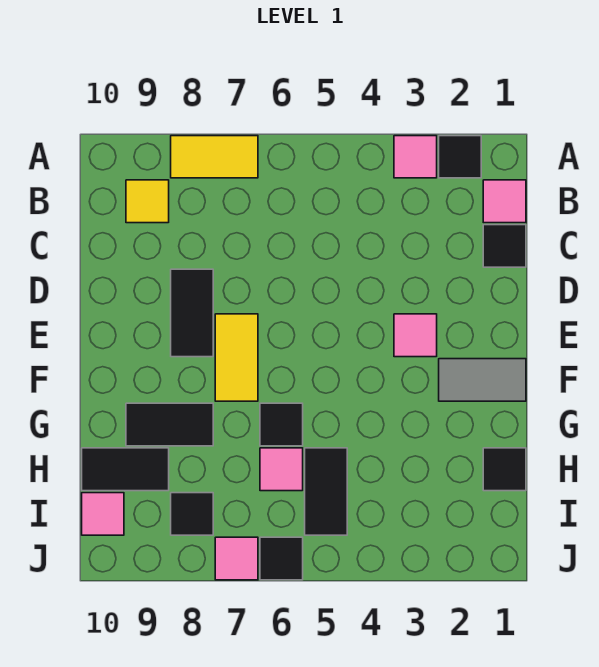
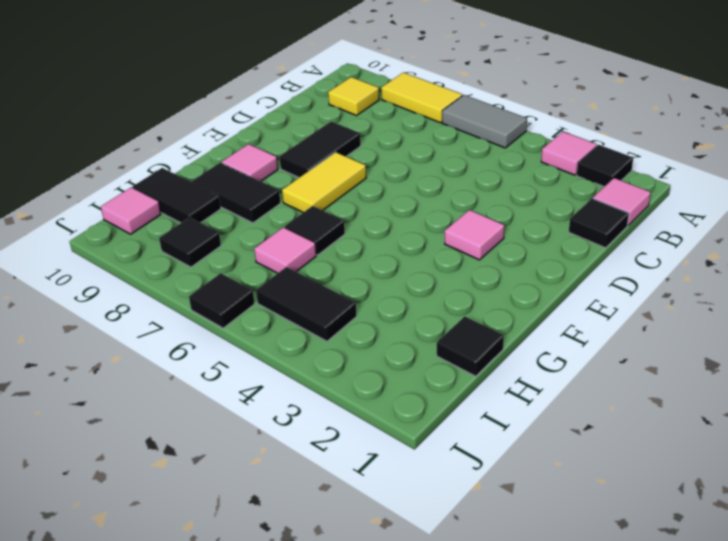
grey tile F1:F2 level 1 -> grey tile A5:A6 level 1
black tile H5:I5 level 1 -> black tile I4:I5 level 1
pink tile J7 level 1 -> pink tile F9 level 1

